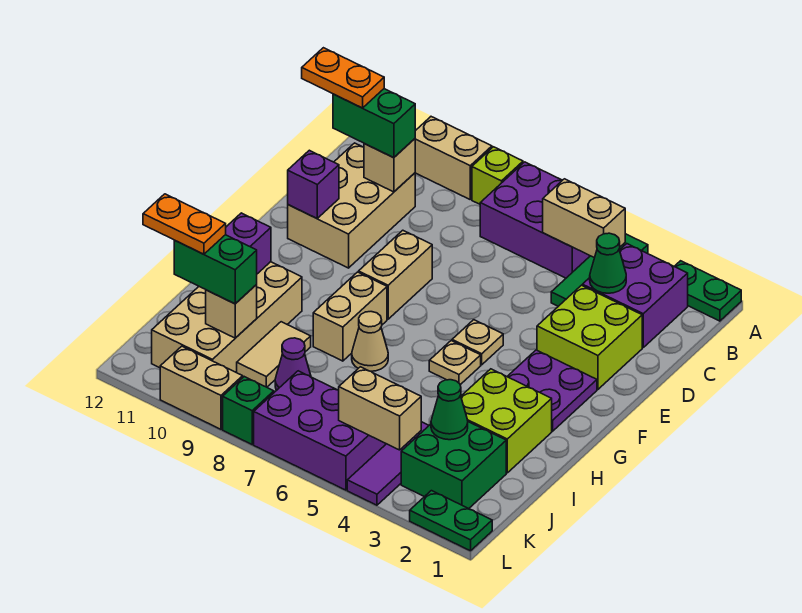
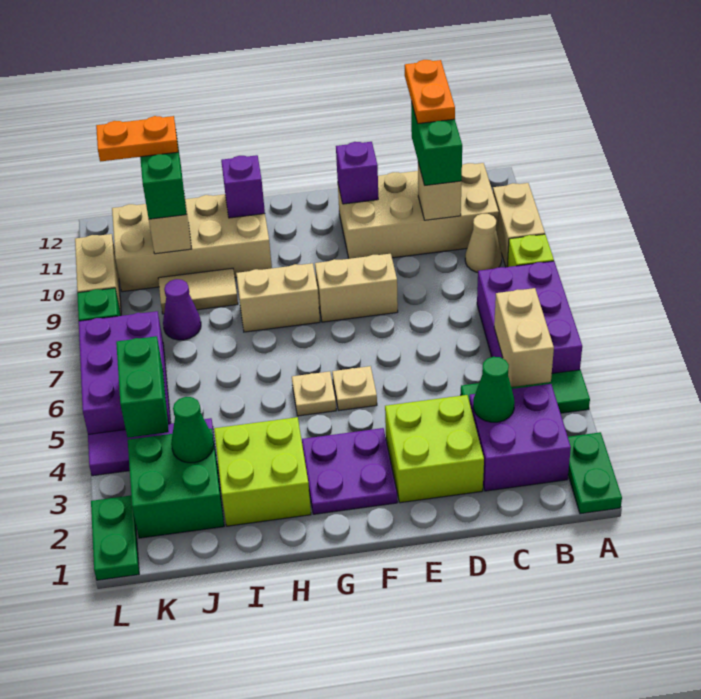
tan brick C10:E11 level 1 -> tan brick B10:E11 level 1
tan cone H7 level 1 -> tan cone B9 level 1
orange plate J11:J12 level 4 -> orange plate J11:K11 level 4
tan brick K4:K5 level 2 -> green brick K4:K5 level 2

